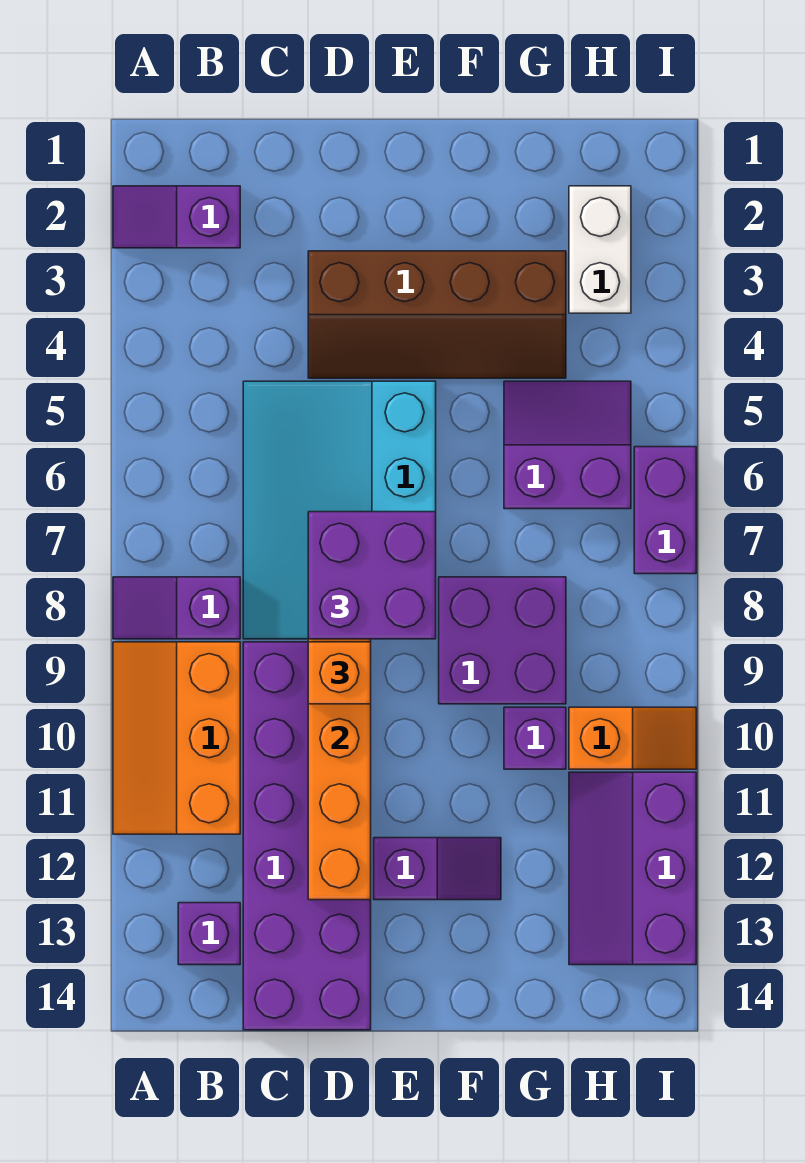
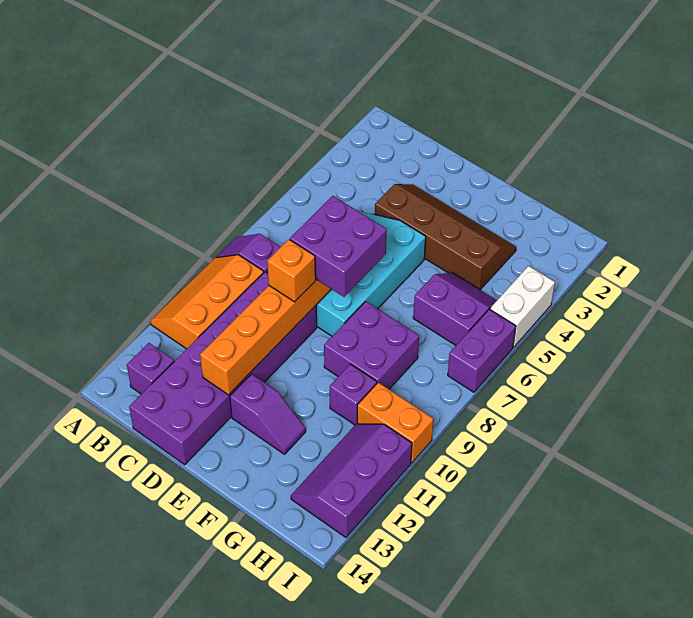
purple slope A2:B2 level 1 top B -> none
brown slope D3:G4 level 1 top 3 -> brown slope D3:G4 level 1 top 4
white brick H2:H3 level 1 -> white brick I4:I5 level 1
orange slope H10:I10 level 1 top H -> orange brick H10:I10 level 1

